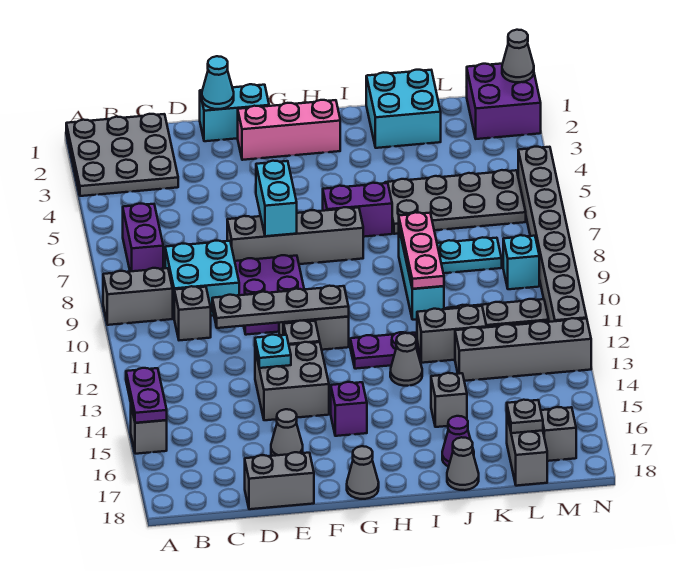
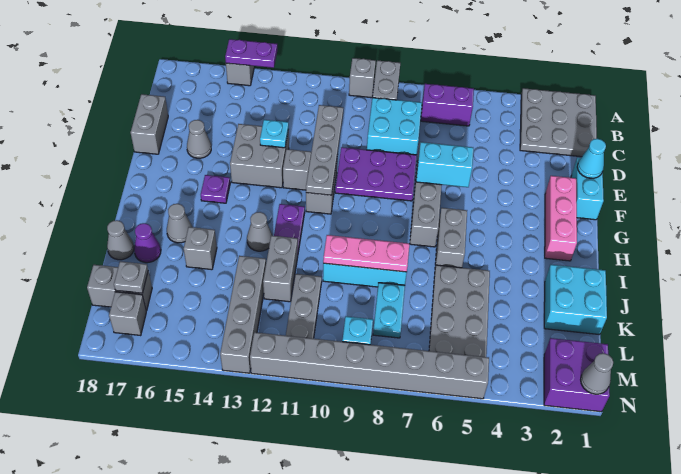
grey brick C10 level 1 -> grey brick A10 level 1
purple brick G15 level 1 -> purple plate G15 level 1
grey cone G18 level 1 -> grey cone I16 level 1
purple brick H6:I6 level 1 -> grey brick H6:I6 level 1

